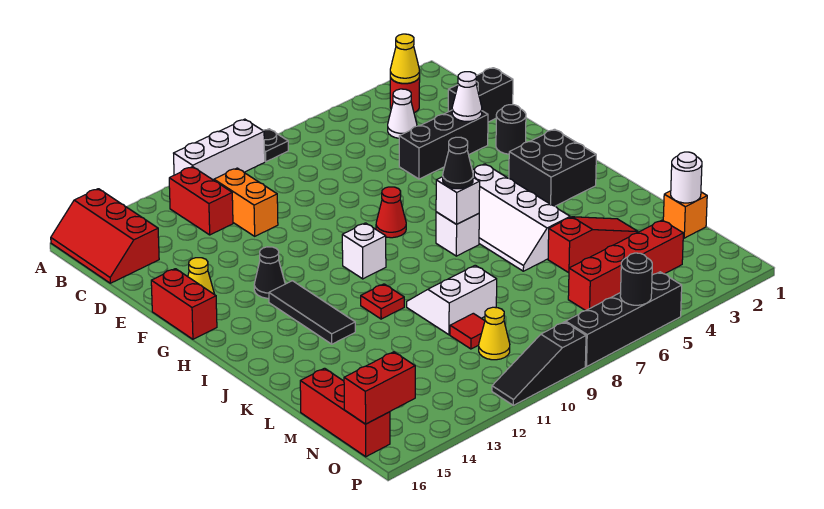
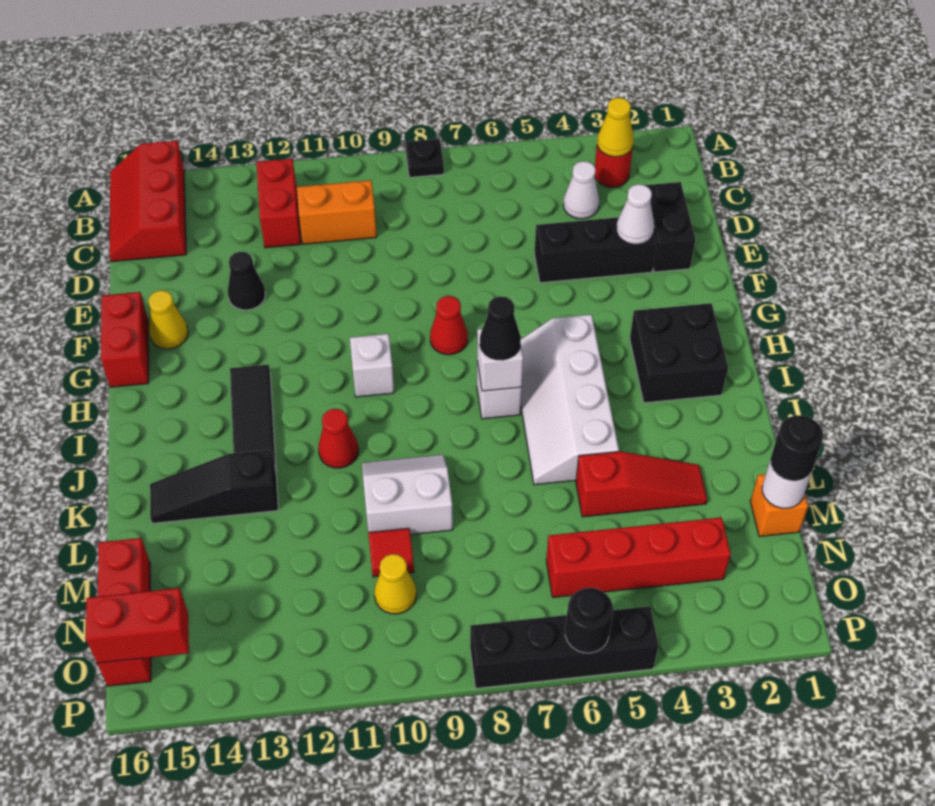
white brick A9:A11 level 1 -> none
orange brick C11:D11 level 1 -> orange brick C10:C11 level 1
black brick D1:D2 level 1 -> black brick D2:E2 level 1
black round brick F2 level 1 -> black round brick M1 level 3
black cone G13 level 1 -> black cone E13 level 1
red plate J11 level 1 -> red cone J11 level 1
black slope P9:P11 level 1 top 9 -> black slope K13:K15 level 1 top 13

